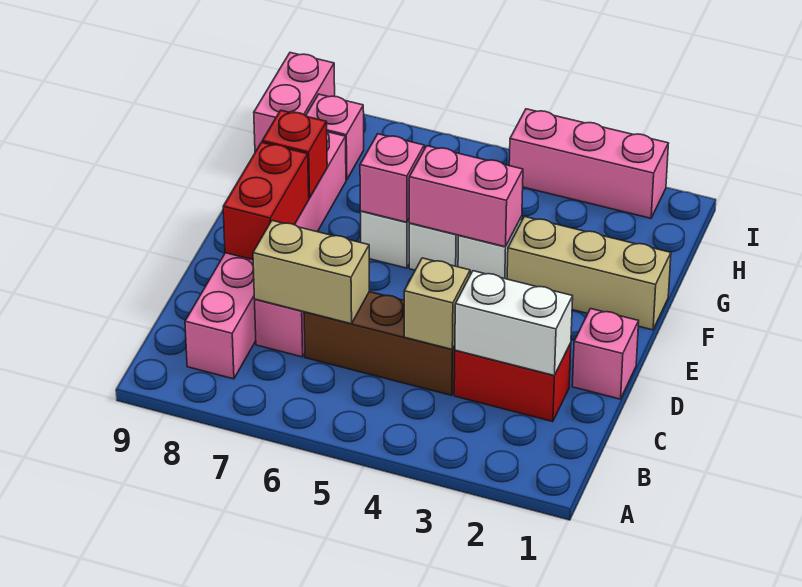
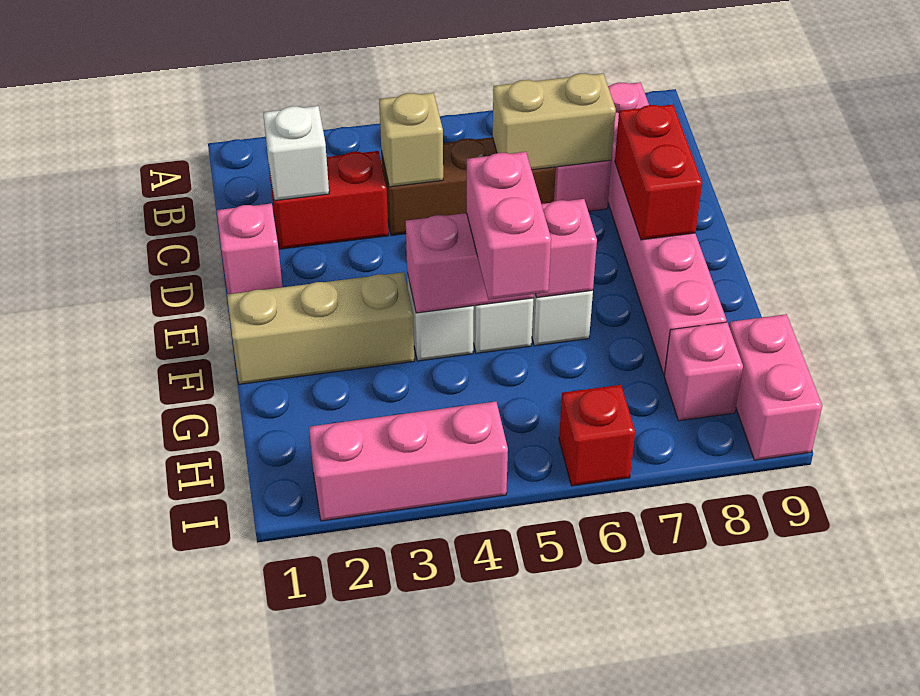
white brick C2:C3 level 2 -> white brick C2 level 2
none -> pink brick F5:G5 level 3
red brick F8 level 2 -> red brick I6 level 1

